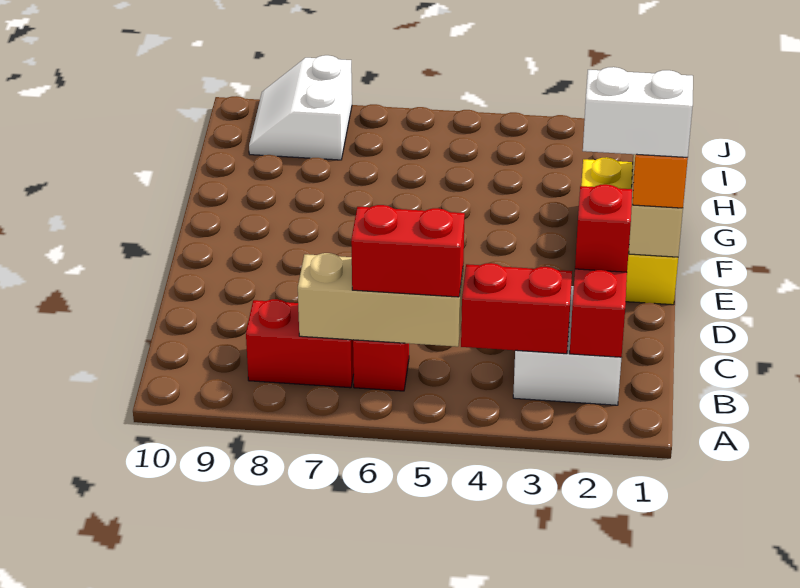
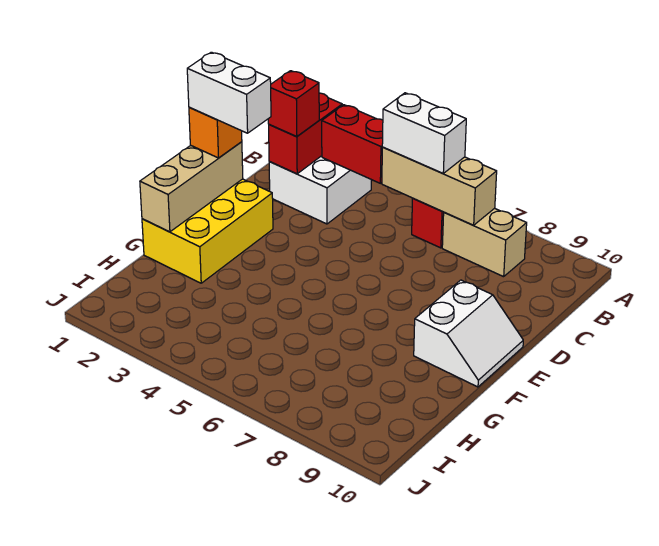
red brick B5:B6 level 3 -> white brick B5:B6 level 3
red brick B7:B8 level 1 -> tan brick B7:B8 level 1
white slope I8:J9 level 1 top 8 -> white slope E9:F10 level 1 top 9

